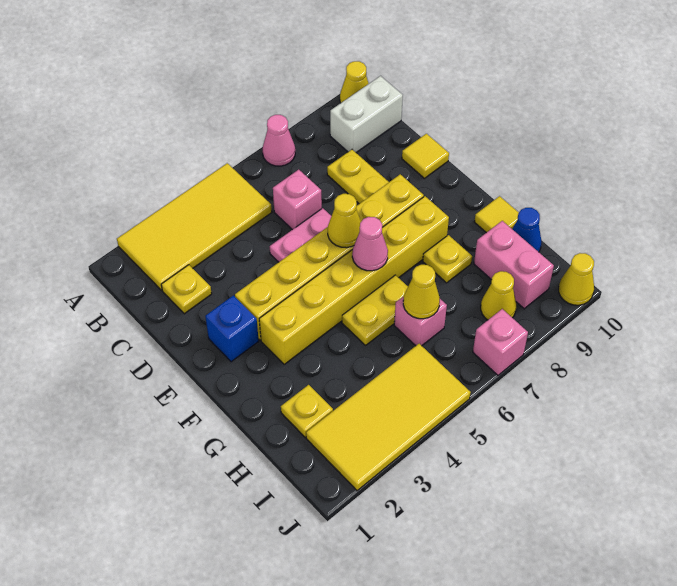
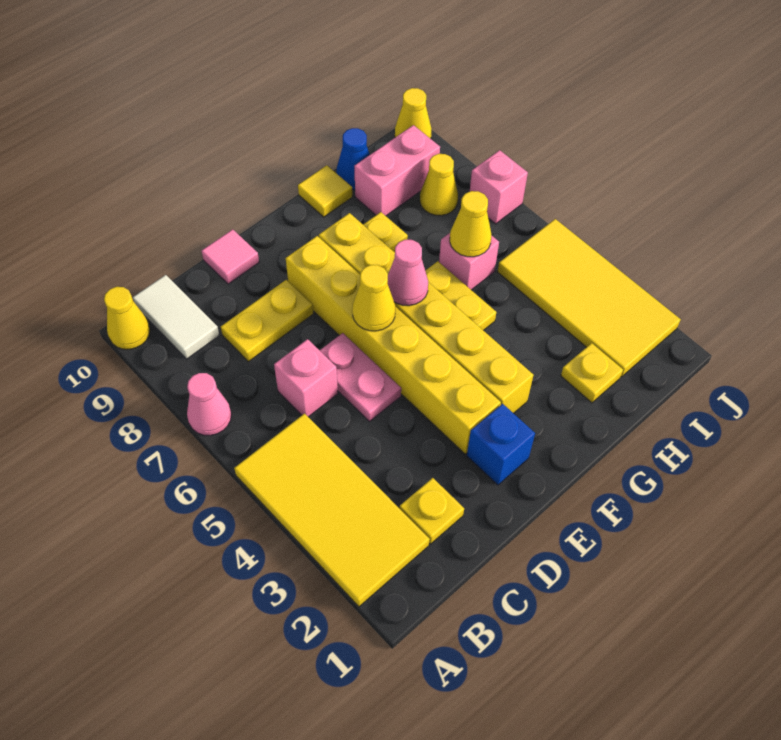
white brick B9:B10 level 1 -> white tile B9:B10 level 1
yellow tile D10 level 1 -> pink tile D10 level 1

